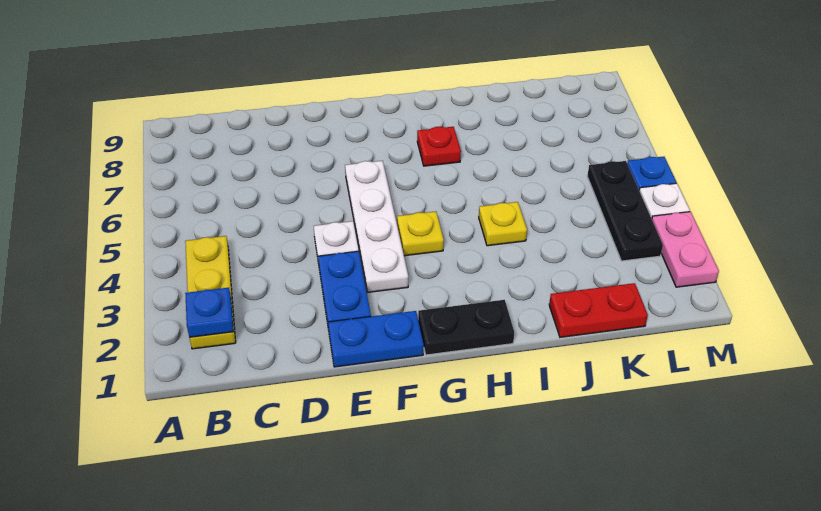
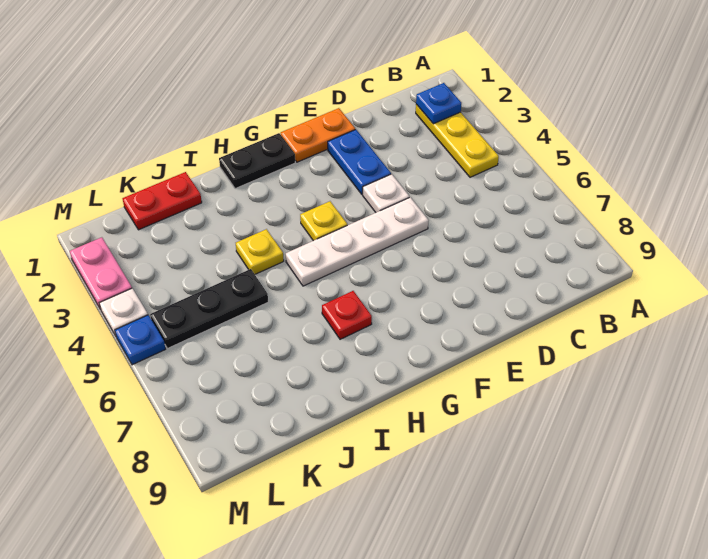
blue plate E1:F1 level 1 -> orange plate E1:F1 level 1
white plate F3:F6 level 1 -> white plate E5:H5 level 1
black plate L3:L5 level 1 -> black plate J5:L5 level 1

